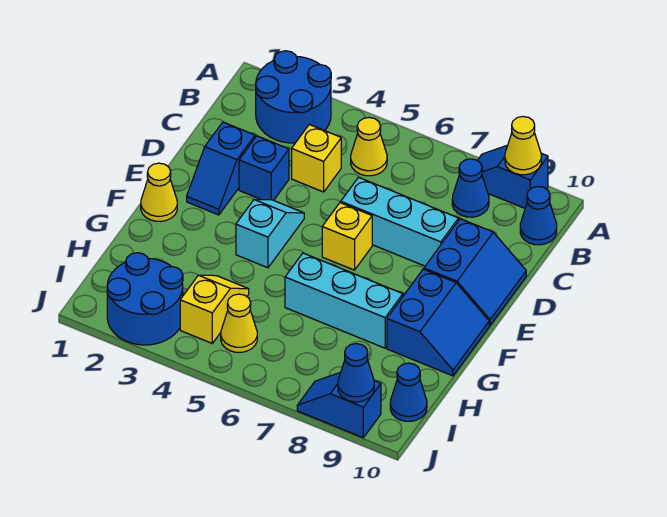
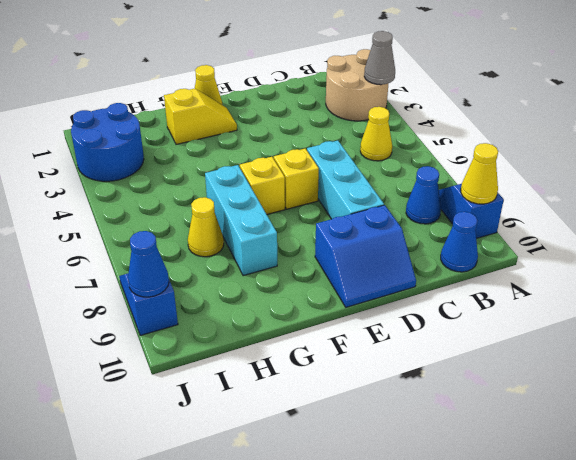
blue round brick A2:B3 level 1 -> tan round brick A2:B3 level 1
none -> grey cone A3 level 2
yellow brick C4 level 1 -> yellow brick F6 level 1
blue slope D2:E2 level 1 top D -> none
blue brick D3 level 1 -> none
cyan slope E4:F4 level 1 top F -> none
blue slope F9:G10 level 1 top 9 -> none
yellow slope H4:I4 level 1 top I -> yellow slope F2:G2 level 1 top G
yellow cone I5 level 1 -> yellow cone H7 level 1
blue cone I10 level 1 -> none

